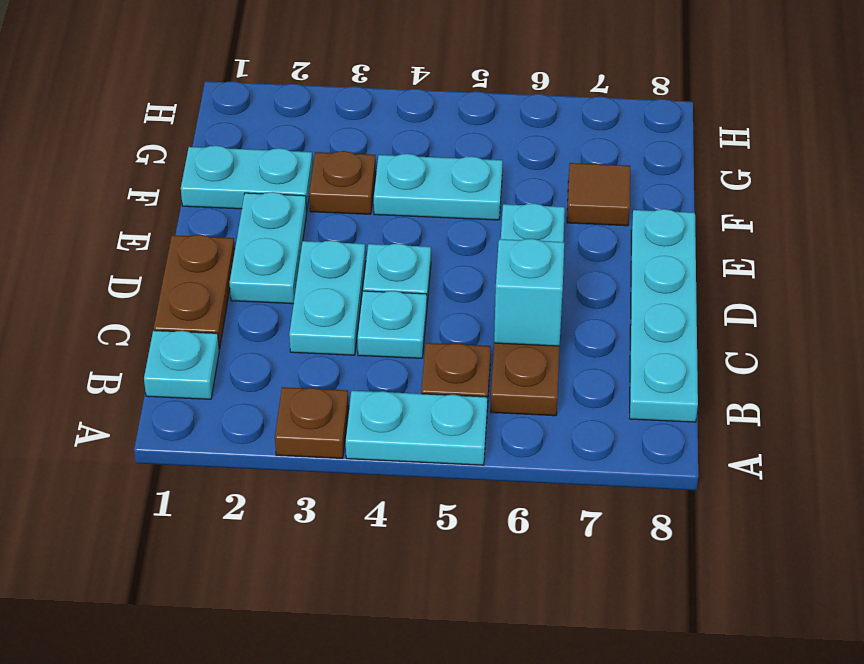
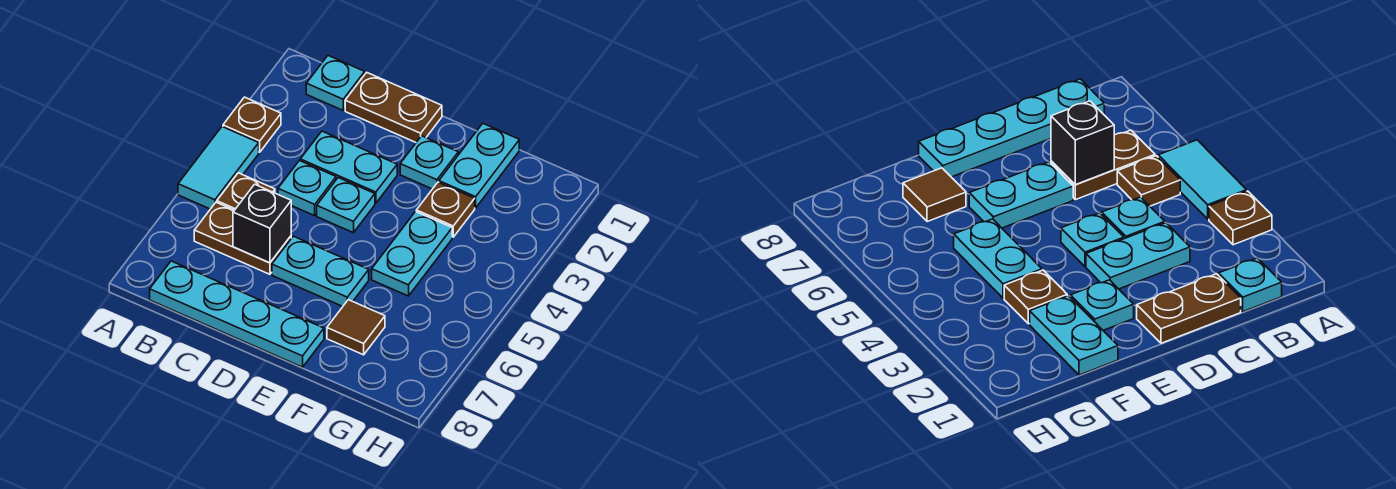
cyan plate A4:A5 level 1 -> cyan tile A4:A5 level 1
cyan brick C6 level 2 -> black brick C6 level 2
cyan plate D2:E2 level 1 -> cyan plate E2 level 1

